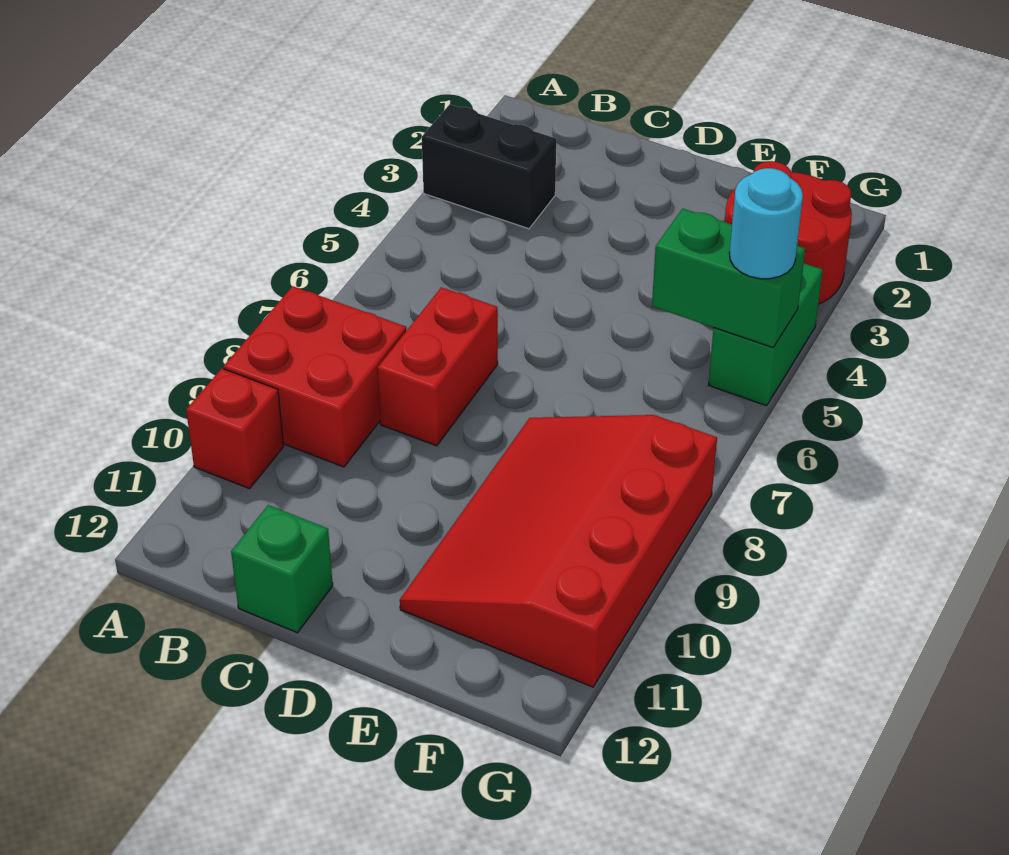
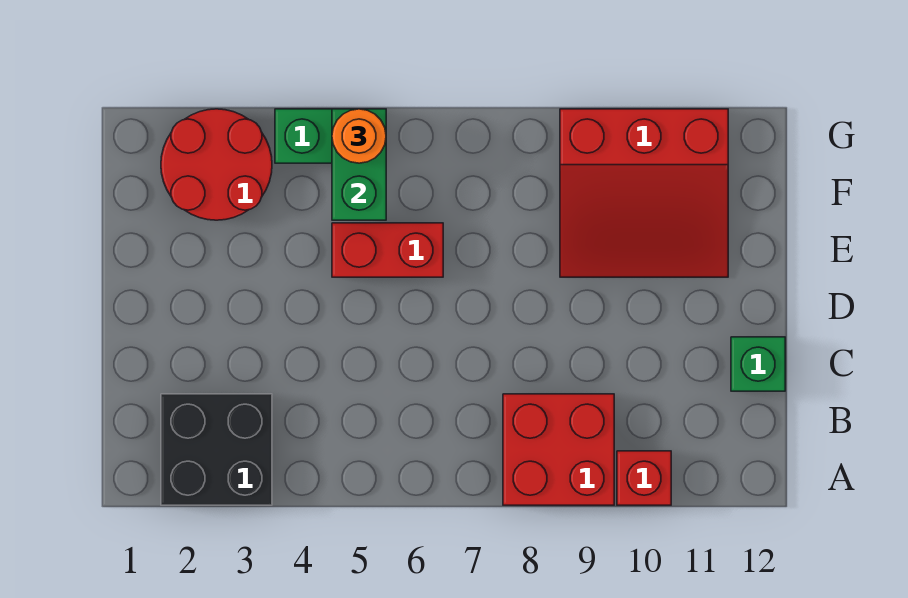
black brick A3:B3 level 1 -> black brick A2:B3 level 1
red brick C7:C8 level 1 -> red brick E5:E6 level 1
red slope E8:G11 level 1 top G -> red slope E9:G11 level 1 top G
cyan round brick G5 level 3 -> orange round brick G5 level 3

